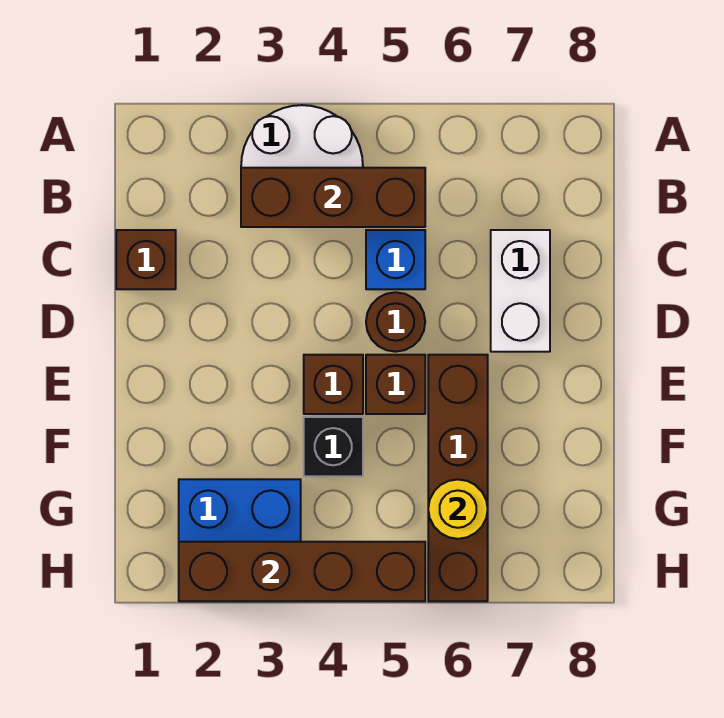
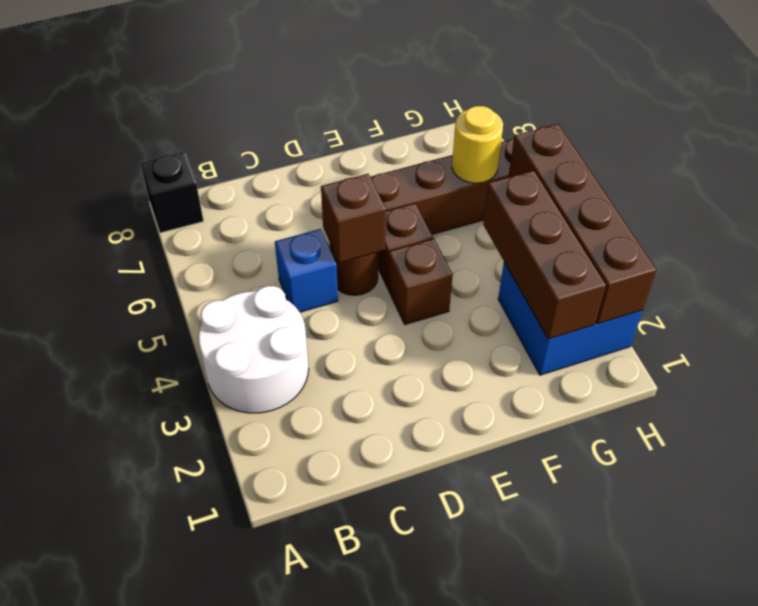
brown brick B3:B5 level 2 -> brown brick G2:G4 level 2
brown brick C1 level 1 -> brown brick D5 level 2
white brick C7:D7 level 1 -> none
black brick F4 level 1 -> black brick A8 level 1

